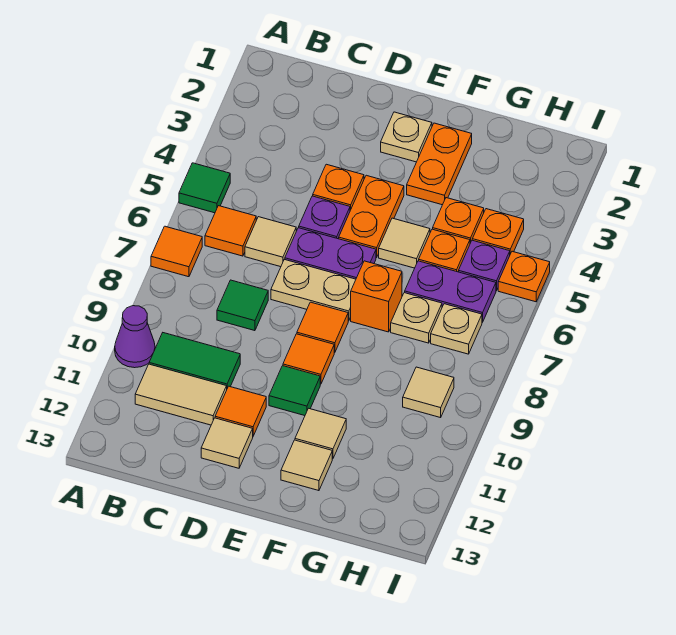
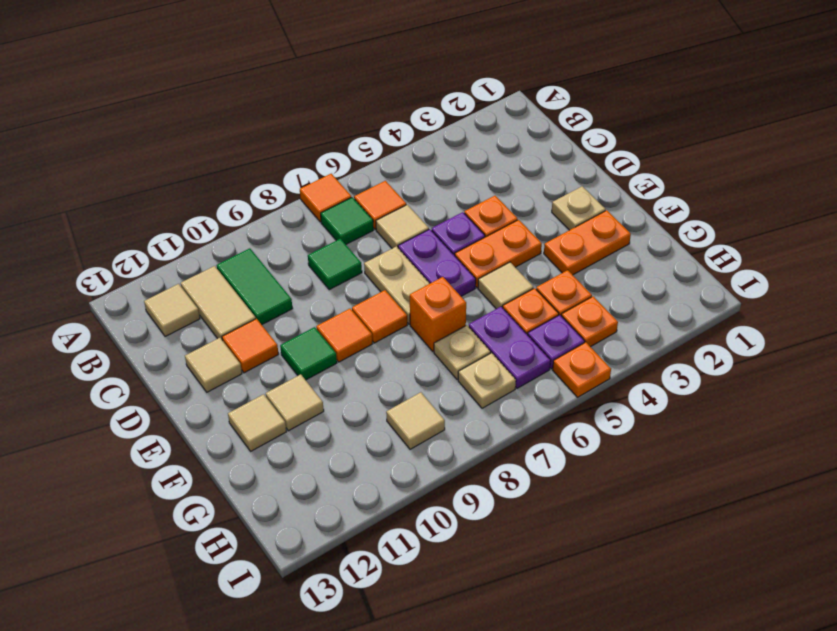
green tile A5 level 1 -> green tile B7 level 1
purple cone A10 level 1 -> none
none -> tan tile B12 level 1

